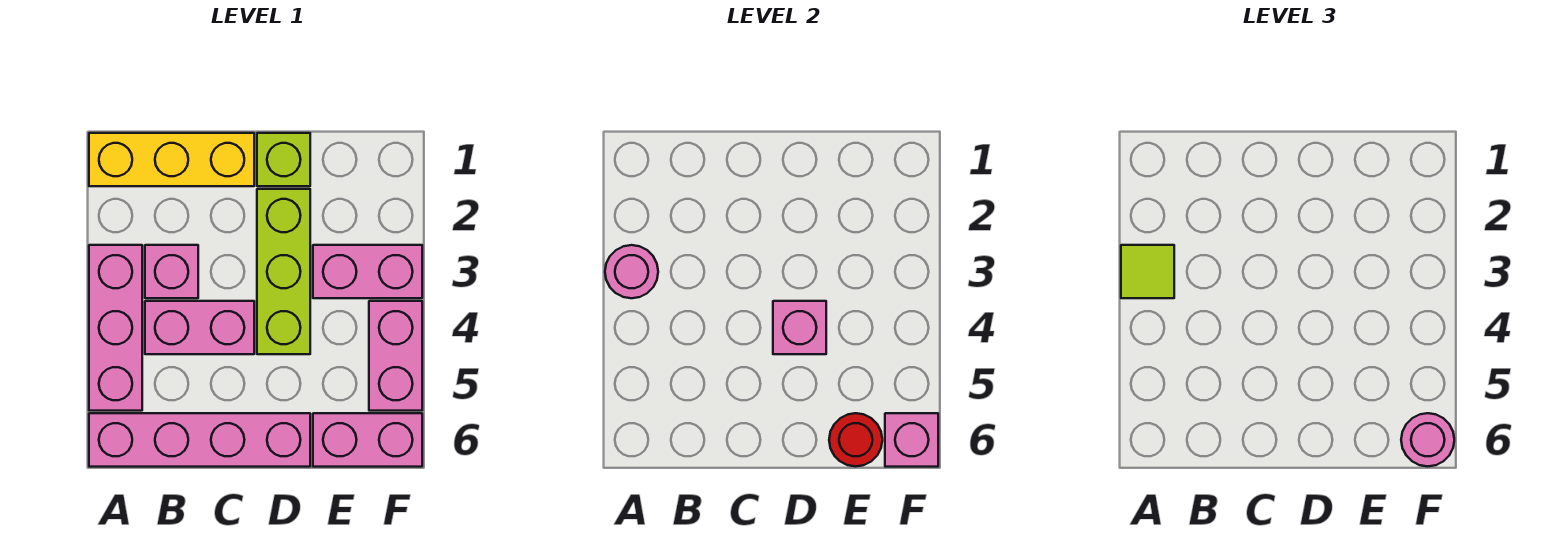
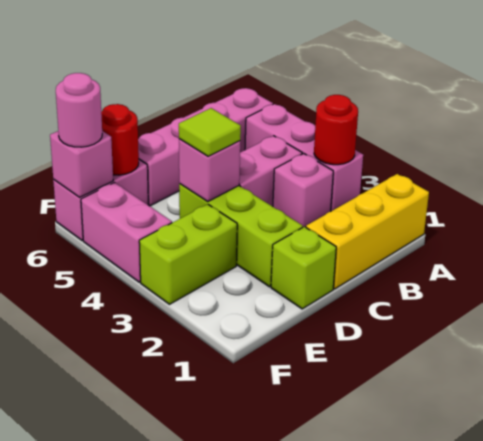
pink round brick A3 level 2 -> red round brick A3 level 2
lime tile A3 level 3 -> lime tile D4 level 3
pink brick E3:F3 level 1 -> lime brick E3:F3 level 1

